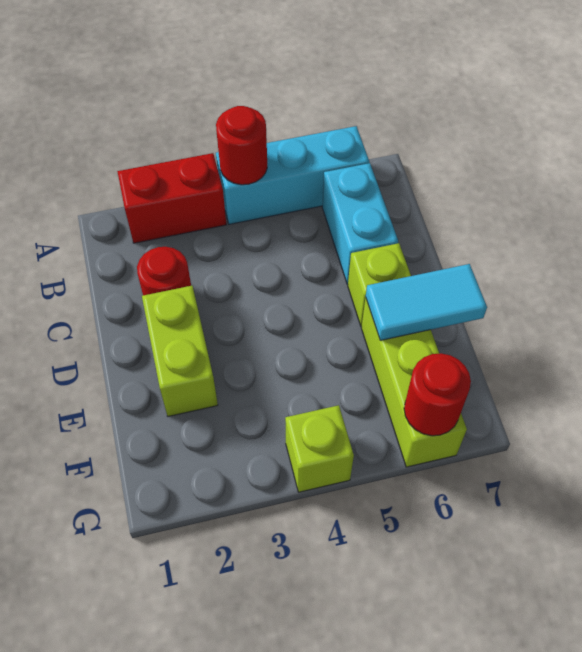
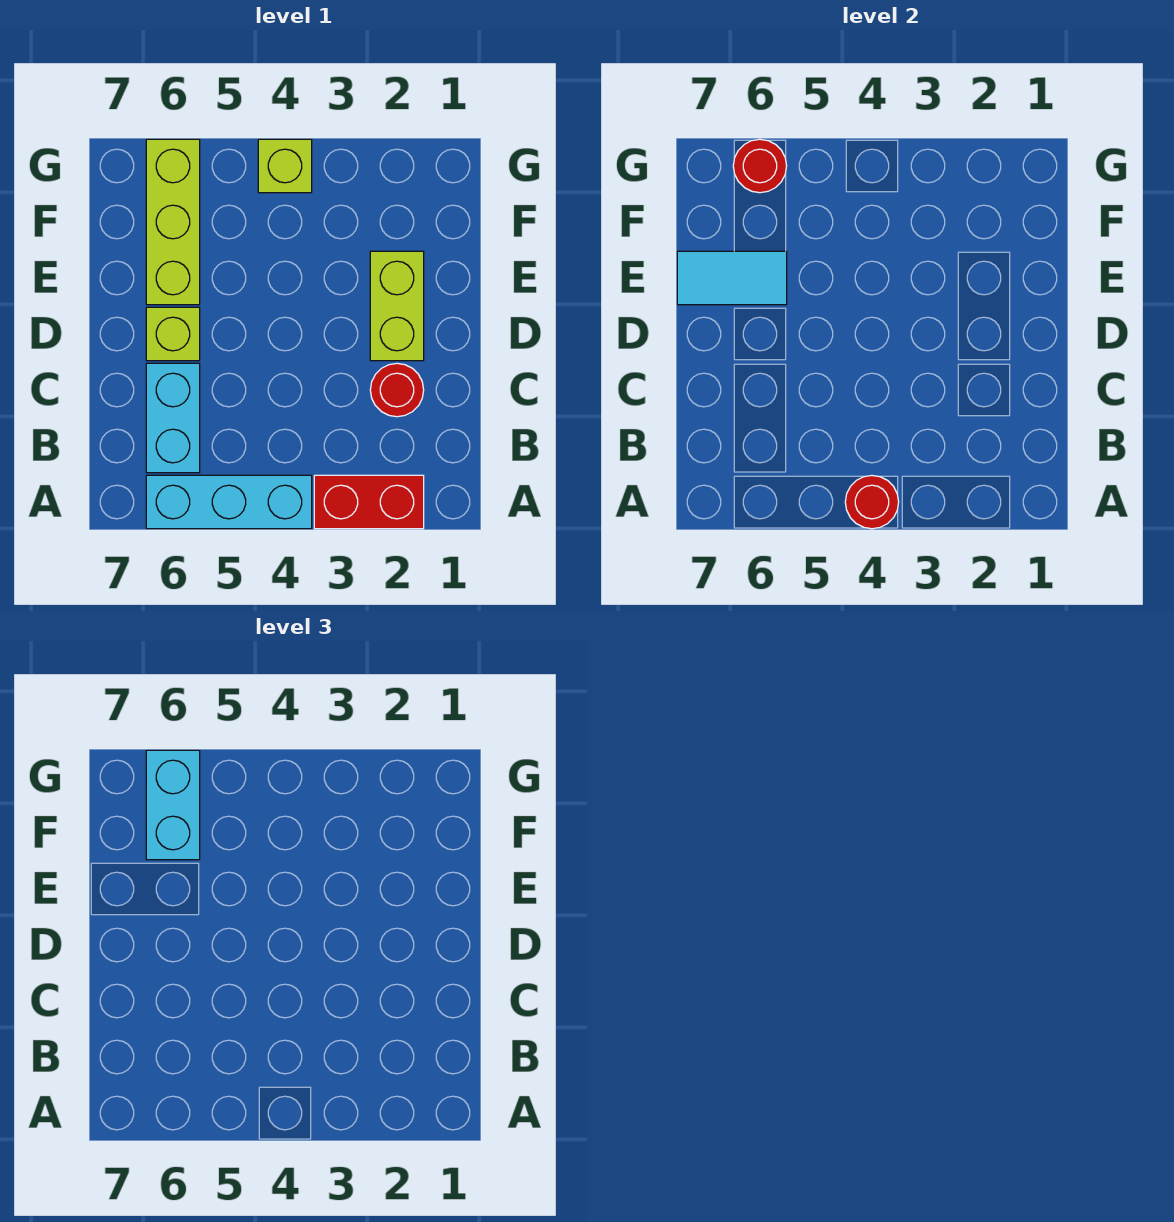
none -> cyan brick F6:G6 level 3

